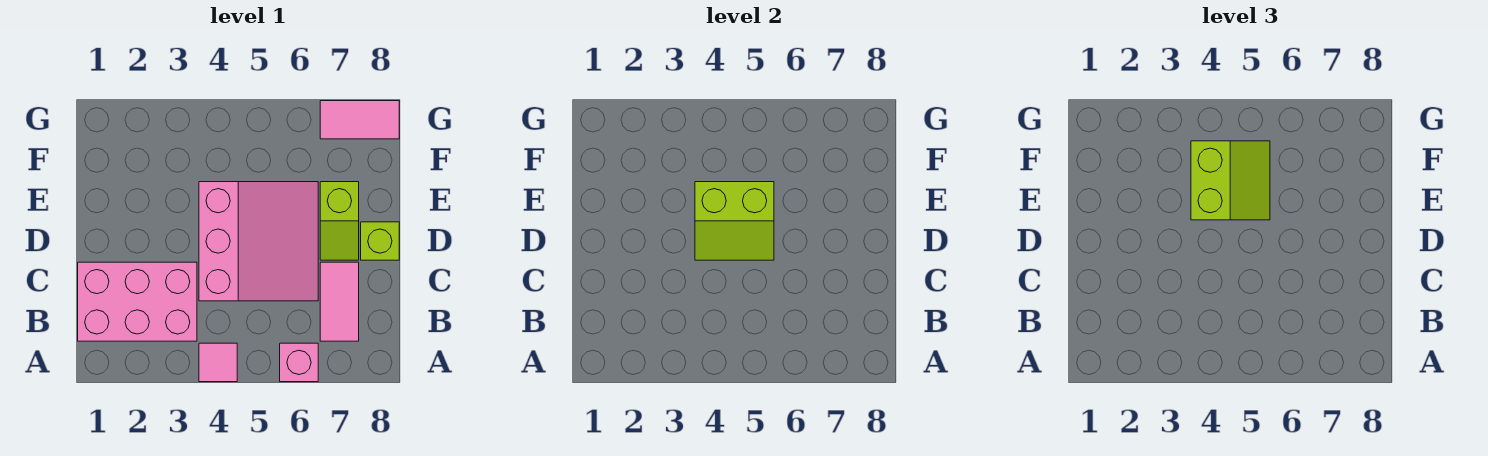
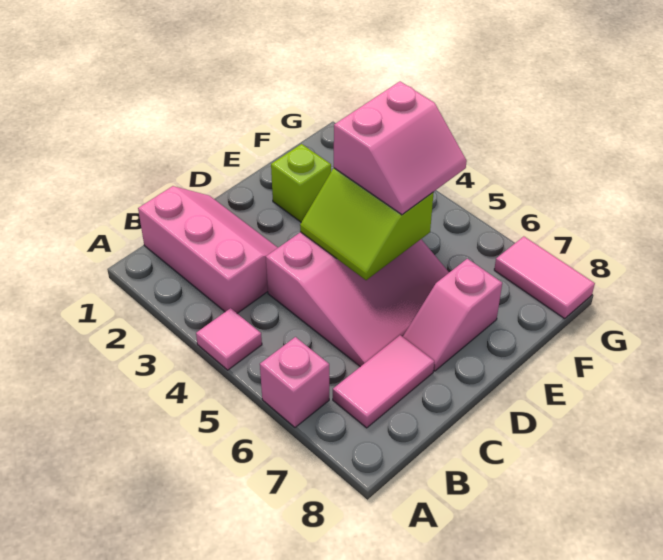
pink brick B1:C3 level 1 -> pink slope B1:C3 level 1 top B
lime slope D7:E7 level 1 top E -> pink slope D7:E7 level 1 top E
lime brick D8 level 1 -> lime brick E2 level 1
lime slope E4:F5 level 3 top 4 -> pink slope E4:F5 level 3 top 4

